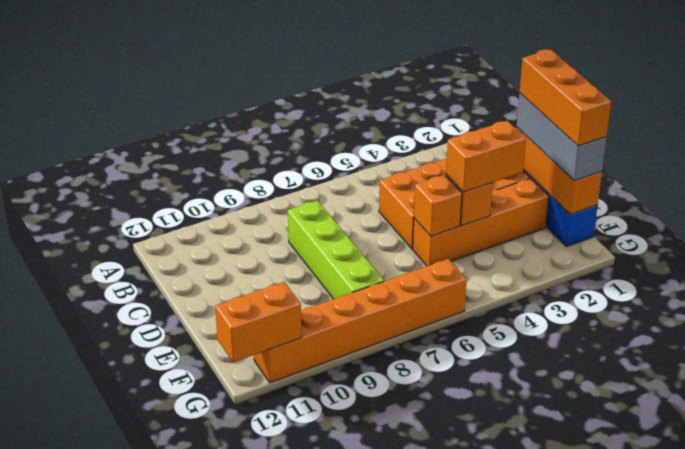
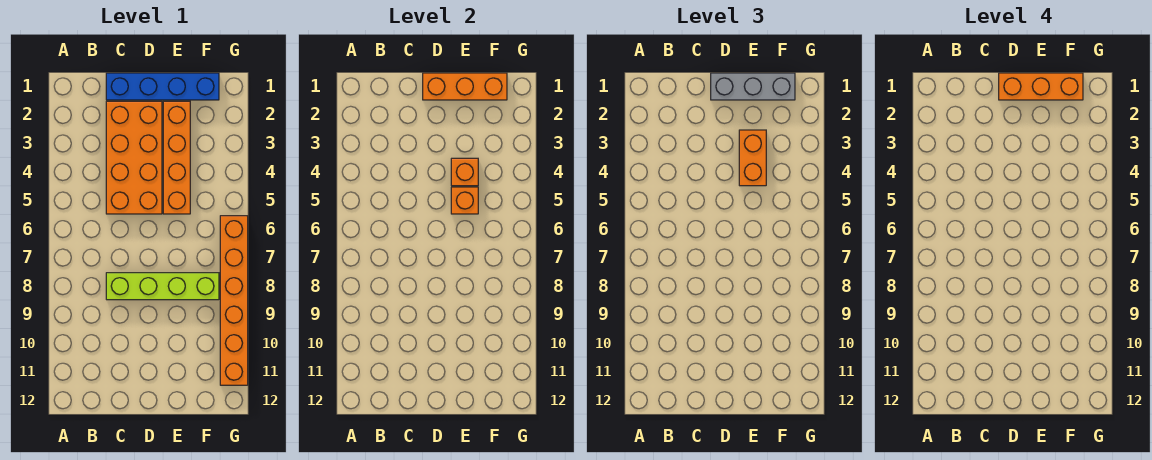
orange brick G11:G12 level 2 -> none

